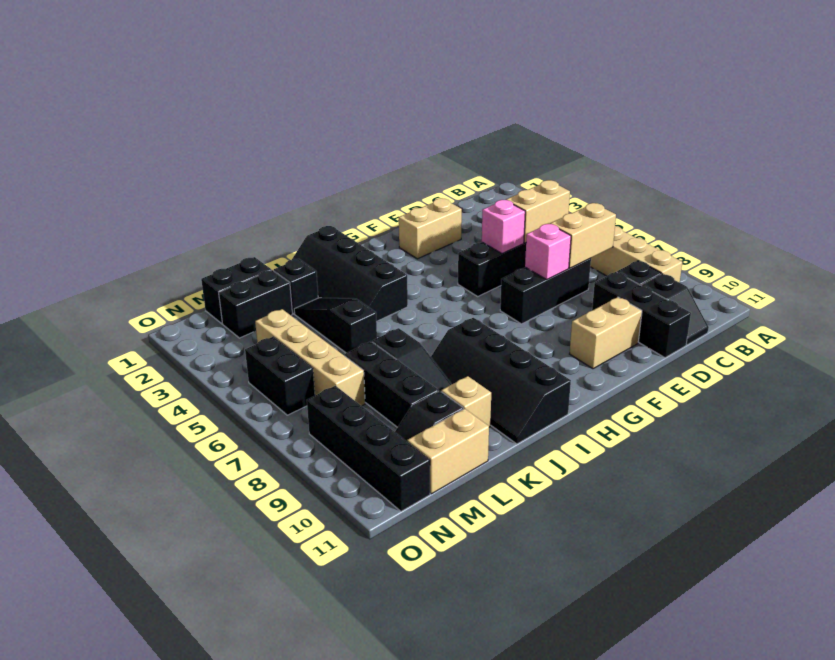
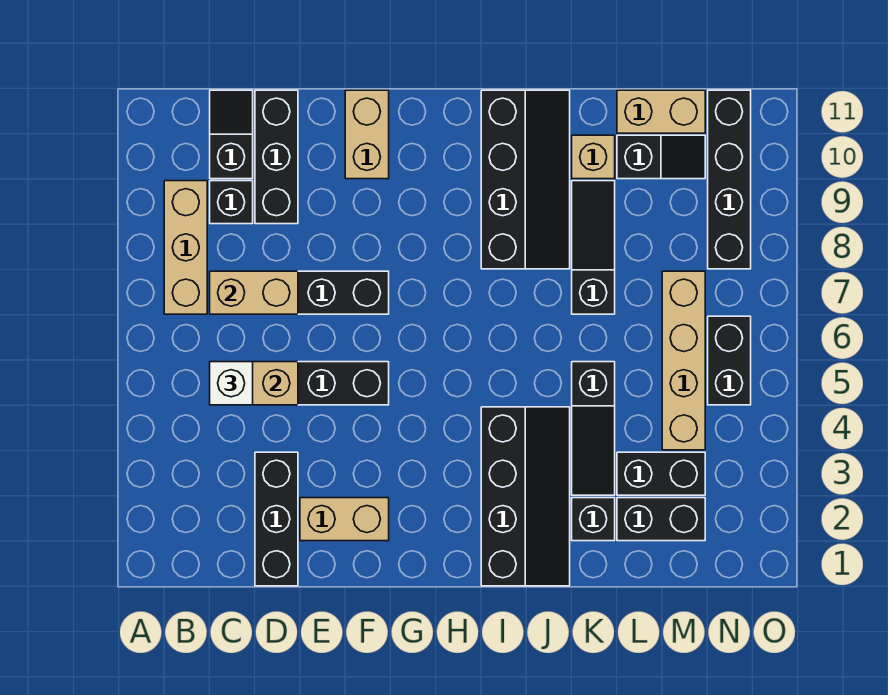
none -> white brick C5 level 3
pink brick E5 level 2 -> none
pink brick E7 level 2 -> none
tan brick E10:F10 level 1 -> tan brick F10:F11 level 1
black brick L1:M1 level 1 -> black brick L3:M3 level 1
black brick L7:L9 level 1 -> black brick D1:D3 level 1

